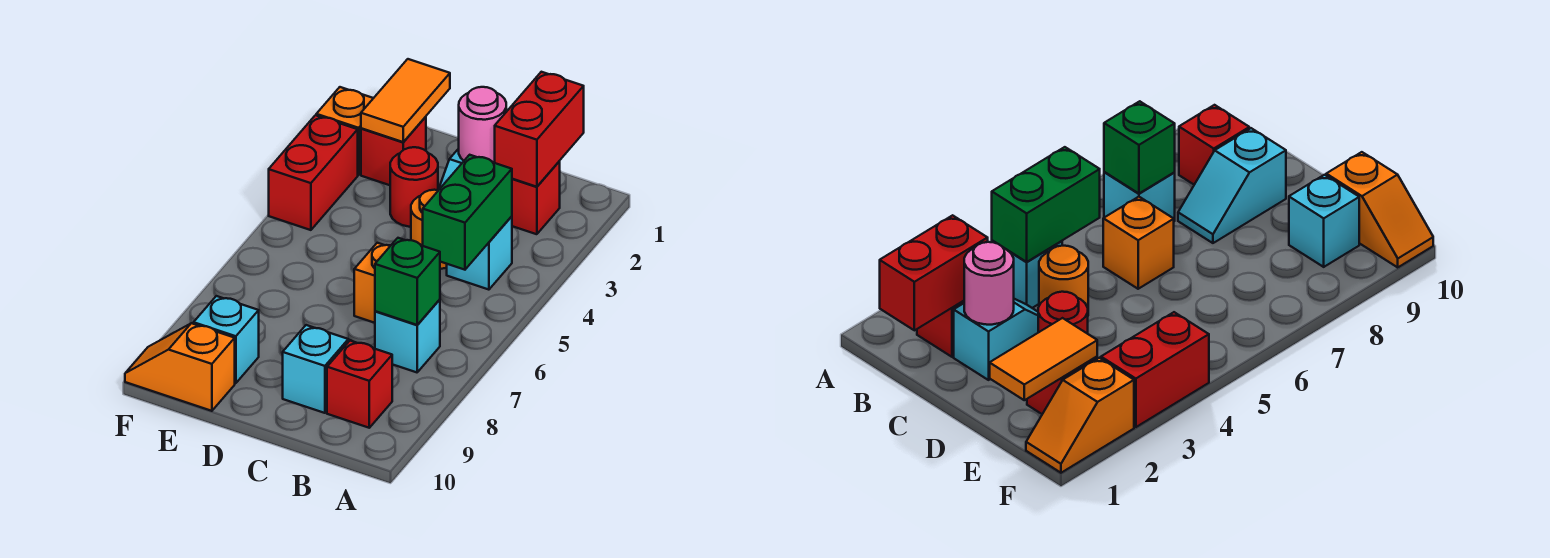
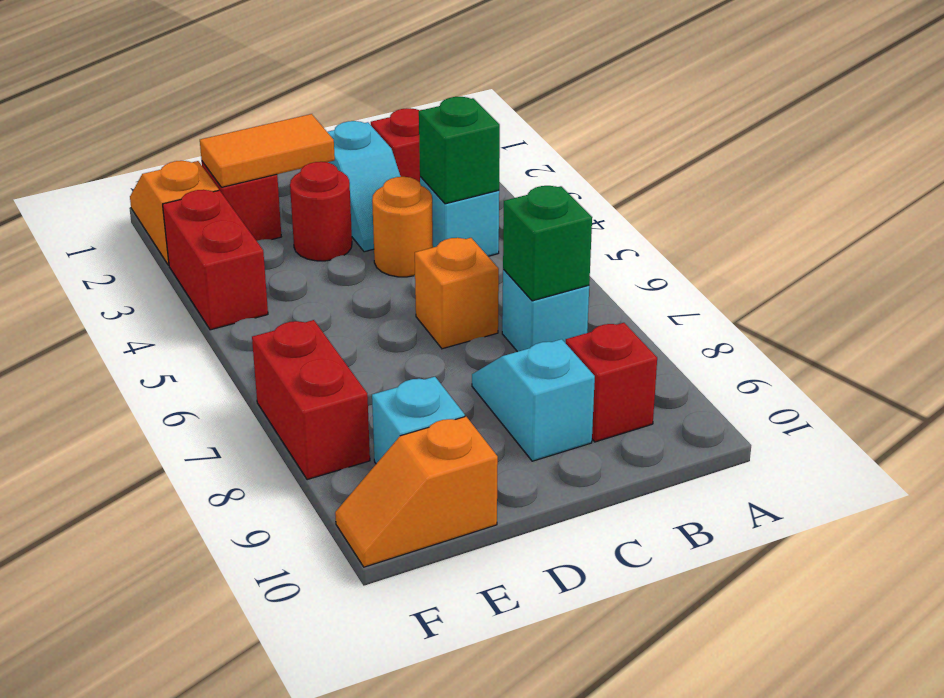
red brick B1:B2 level 2 -> red brick F7:F8 level 1
green brick B4:B5 level 2 -> green brick B4 level 2
pink round brick C2 level 2 -> none
orange tile E1:E2 level 2 -> orange tile D2:E2 level 2

